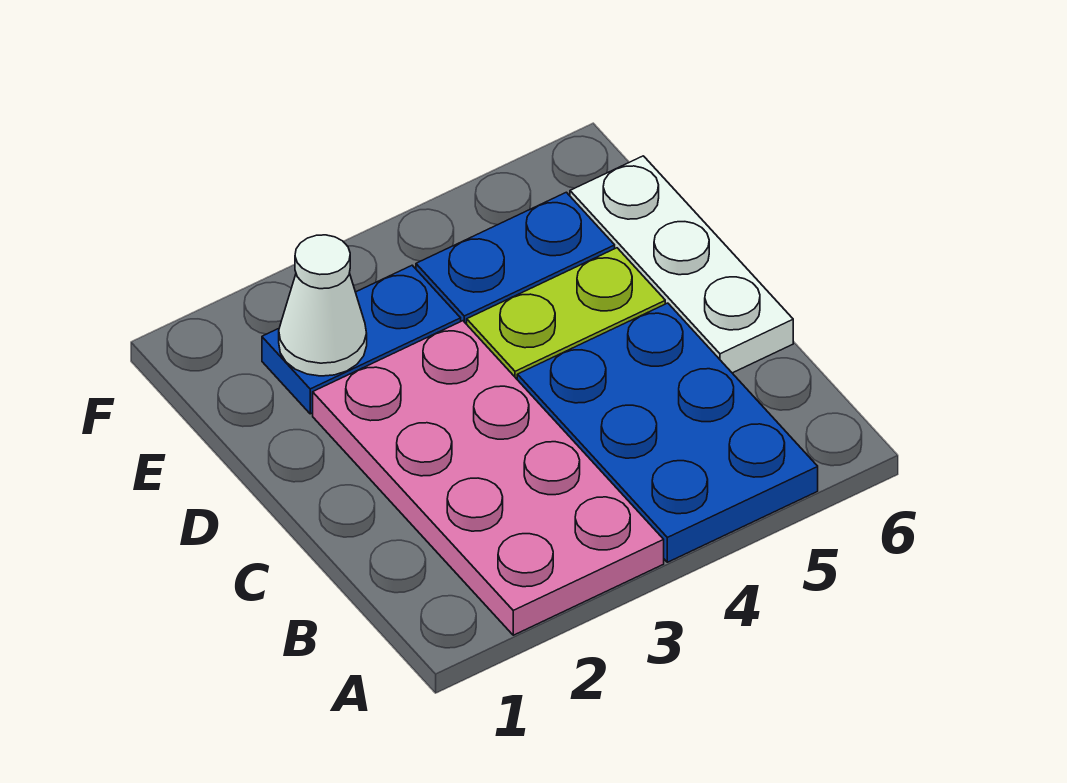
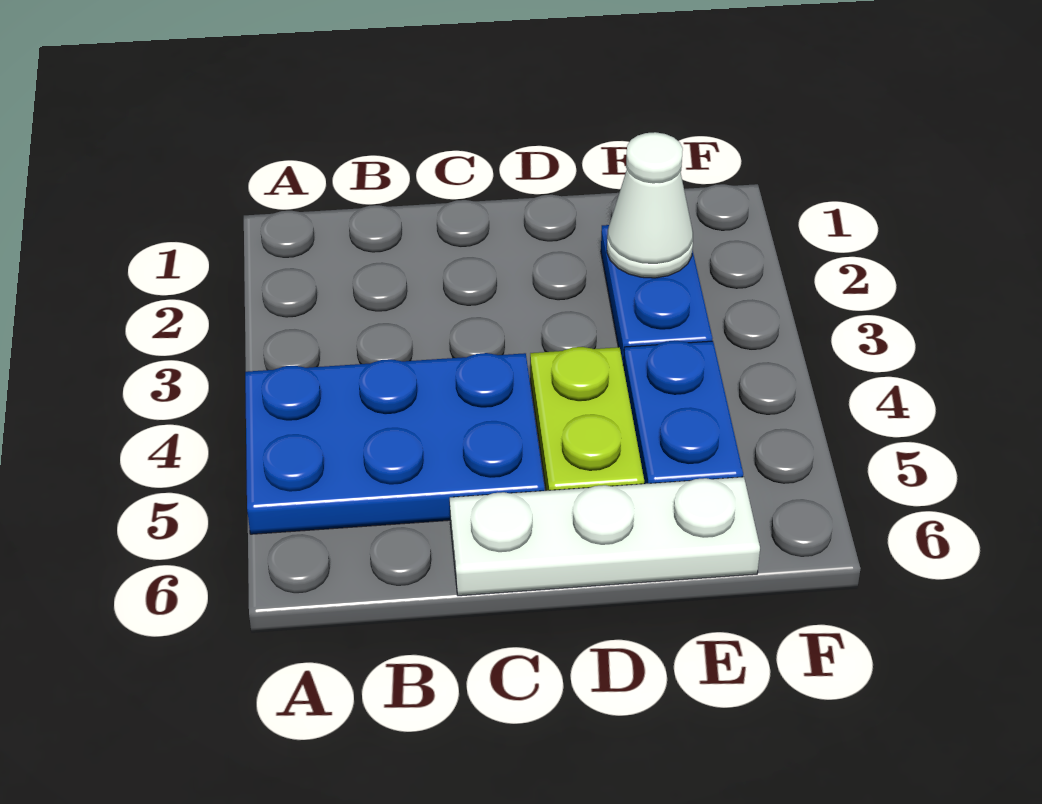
pink plate A2:D3 level 1 -> none

